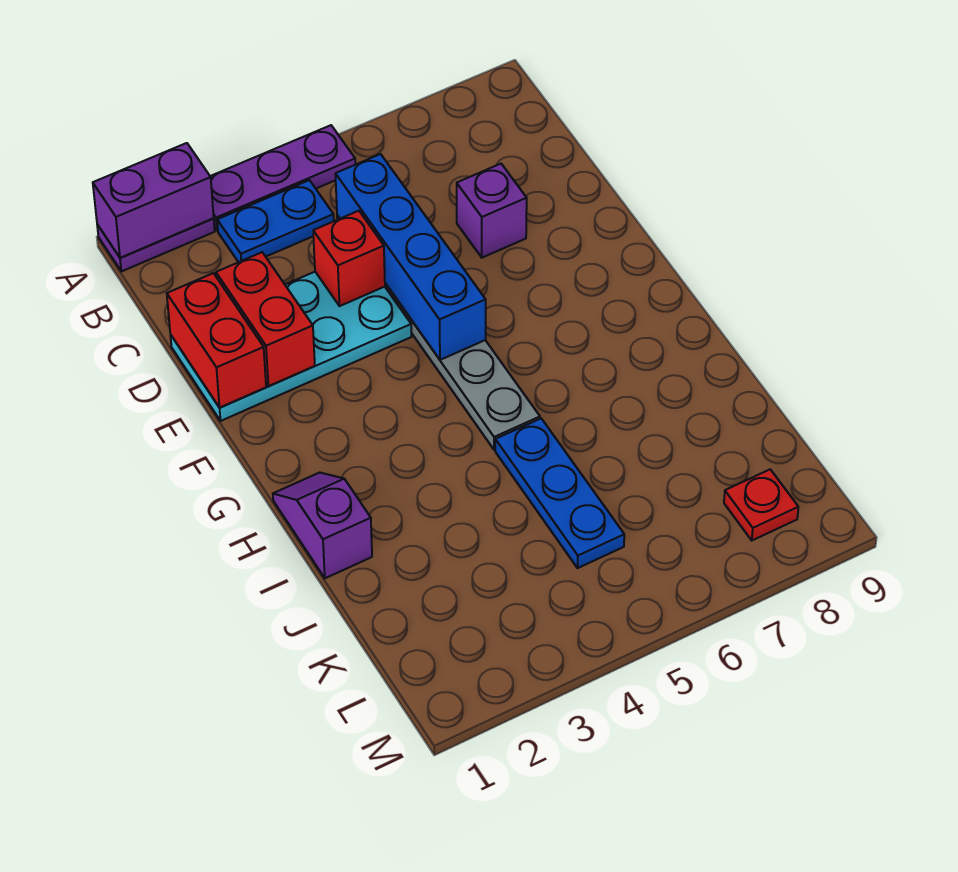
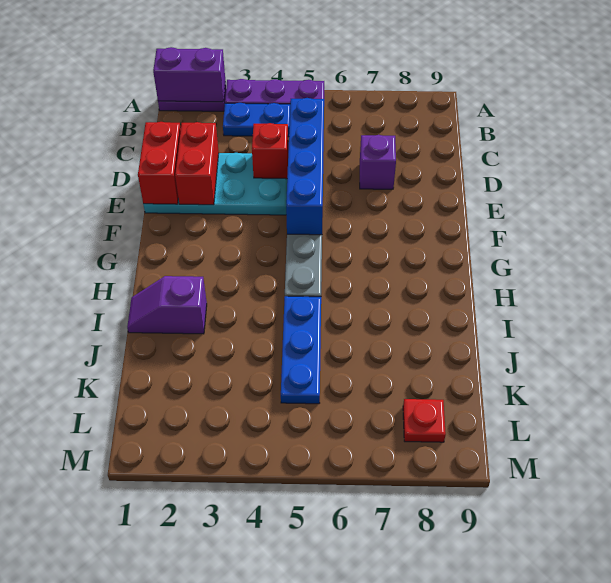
purple slope H1:I1 level 1 top I -> purple slope I1:I2 level 1 top 2

